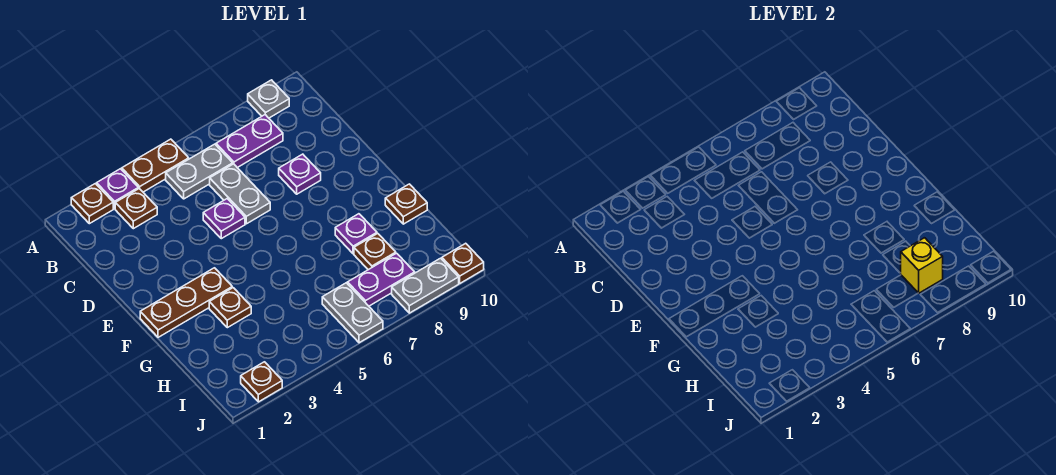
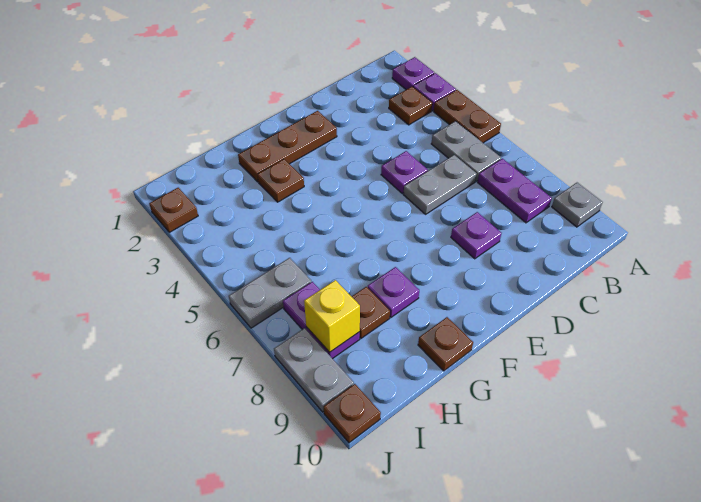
brown plate A2 level 1 -> purple plate A2 level 1
brown plate F1:F3 level 1 -> brown plate E2:G2 level 1

